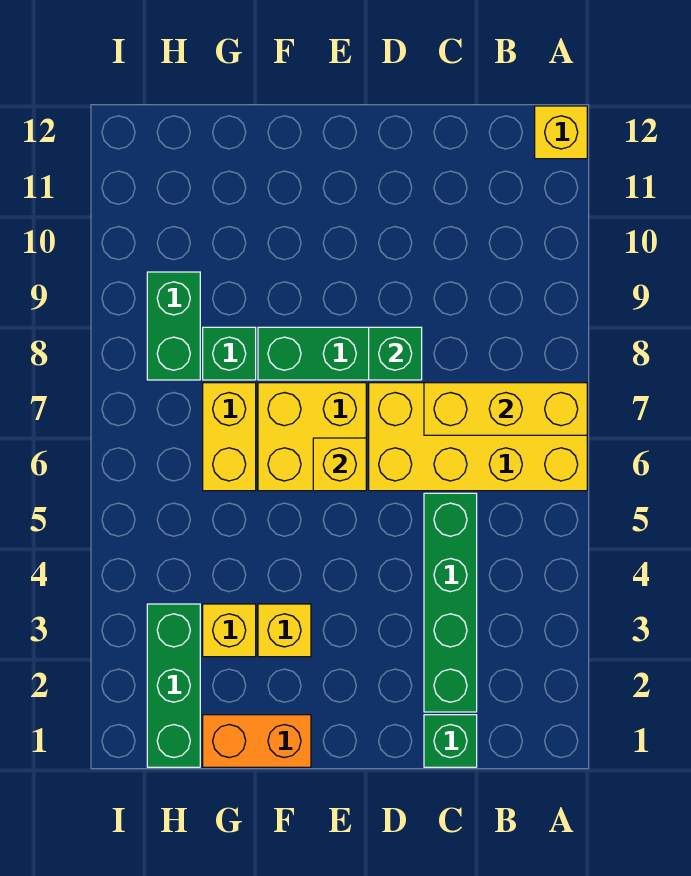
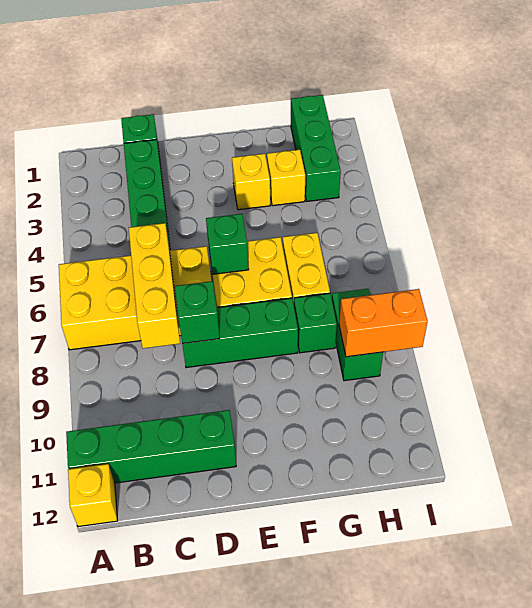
yellow brick A7:C7 level 2 -> yellow brick C6:C8 level 2
none -> green brick A11:D11 level 1
yellow brick E6 level 2 -> green brick E6 level 2
orange brick F1:G1 level 1 -> orange brick H9:I9 level 2

